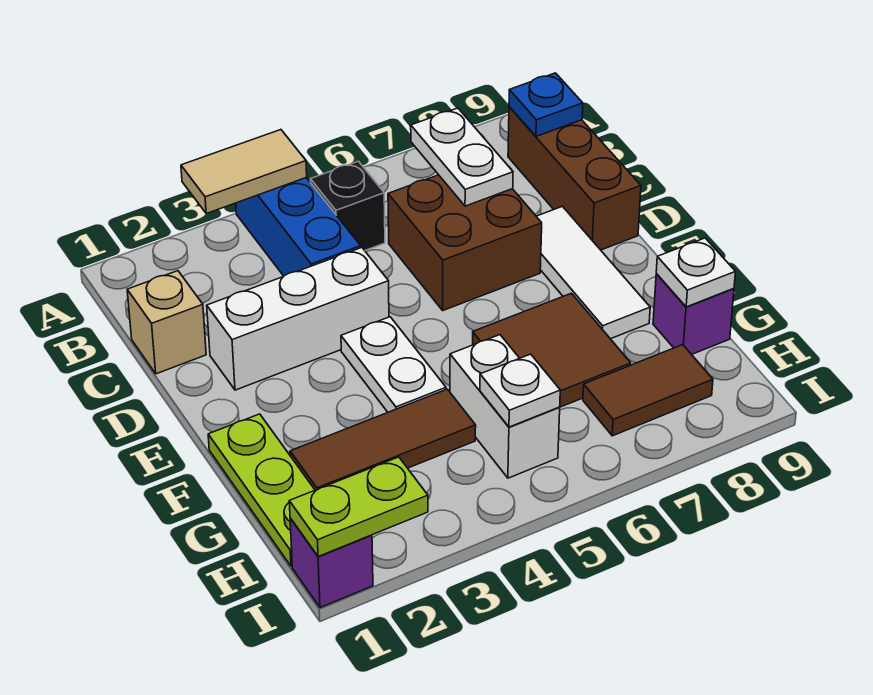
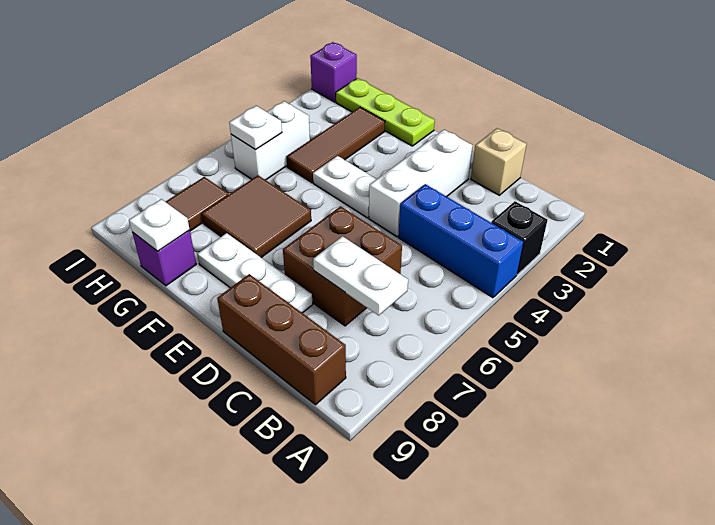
tan tile A3:A4 level 2 -> none
black brick B5 level 1 -> black brick A3 level 1
blue plate B9 level 2 -> none
white tile D8:F8 level 1 -> white plate D8:F8 level 1
white brick G5:H5 level 1 -> white brick H4:H5 level 1
lime plate I1:I2 level 2 -> none

